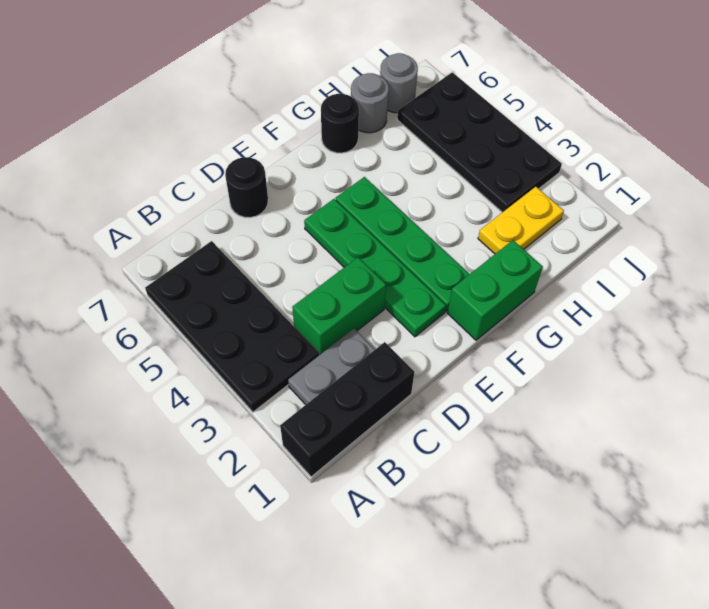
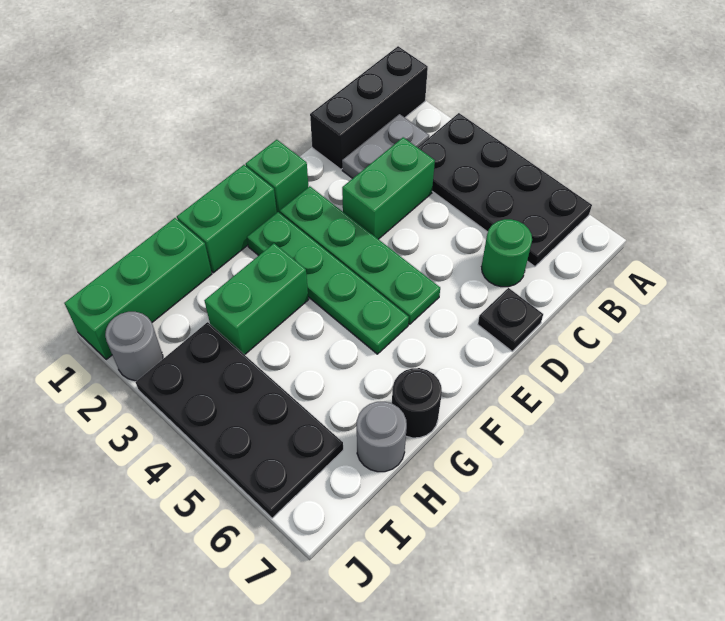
none -> green round brick C6 level 1
black round brick D7 level 1 -> black plate D7 level 1
none -> green brick E1 level 1
none -> green brick G3:H3 level 1
none -> green brick H1:J1 level 1
yellow plate H2:I2 level 1 -> none
grey round brick I7 level 1 -> grey round brick J2 level 1

